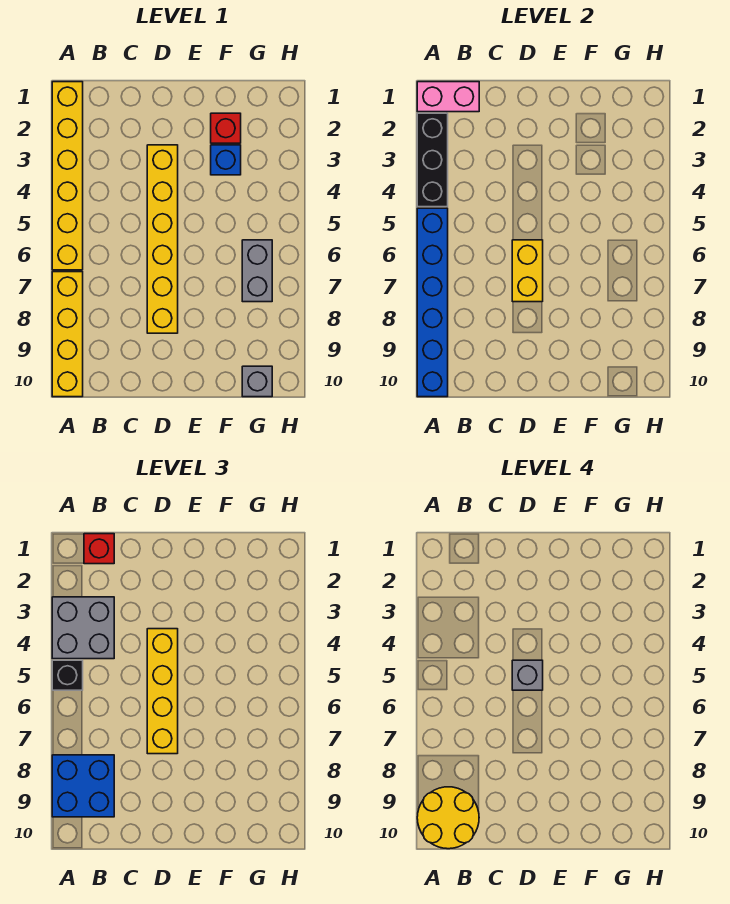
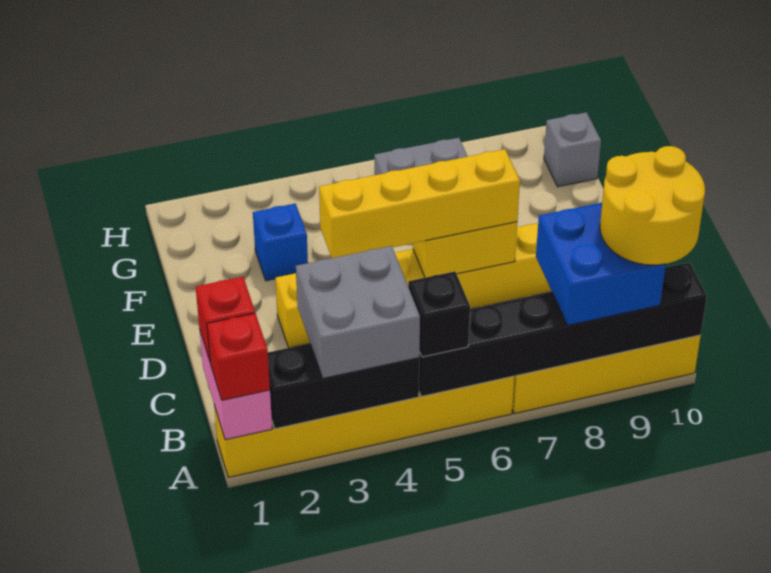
blue brick A5:A10 level 2 -> black brick A5:A10 level 2
grey brick D5 level 4 -> none
red brick F2 level 1 -> red brick A1 level 3

